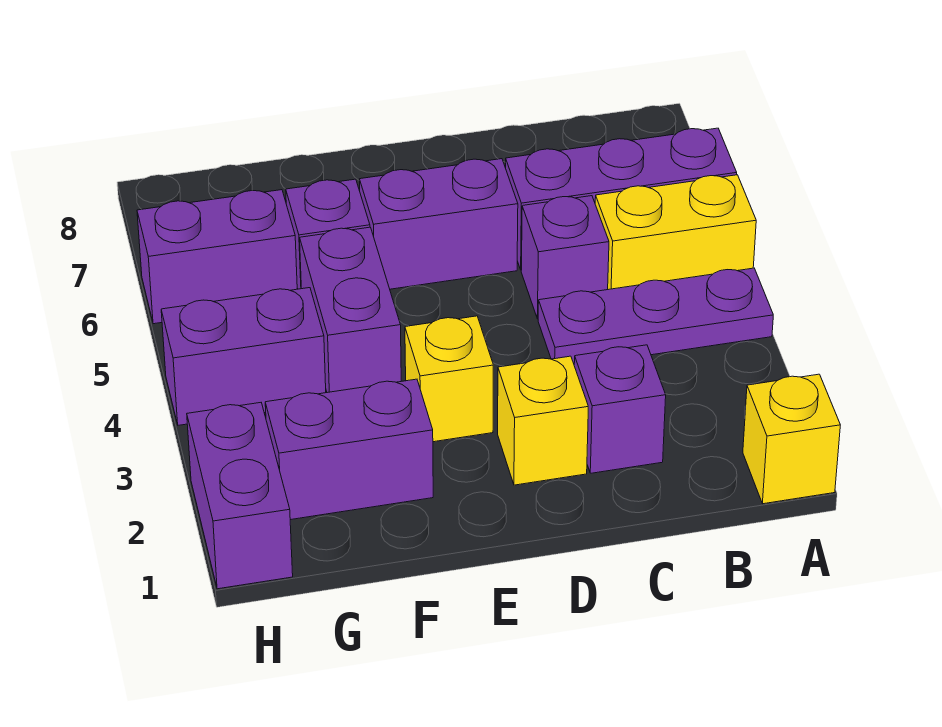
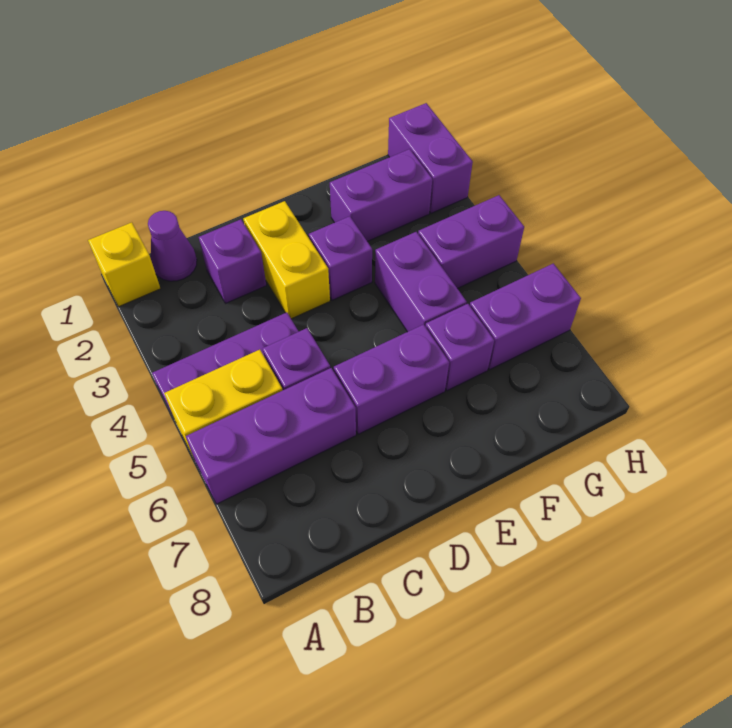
none -> purple cone B1 level 1
yellow brick D2 level 1 -> yellow brick D2:D3 level 1
yellow brick E3 level 1 -> purple brick E3 level 1

